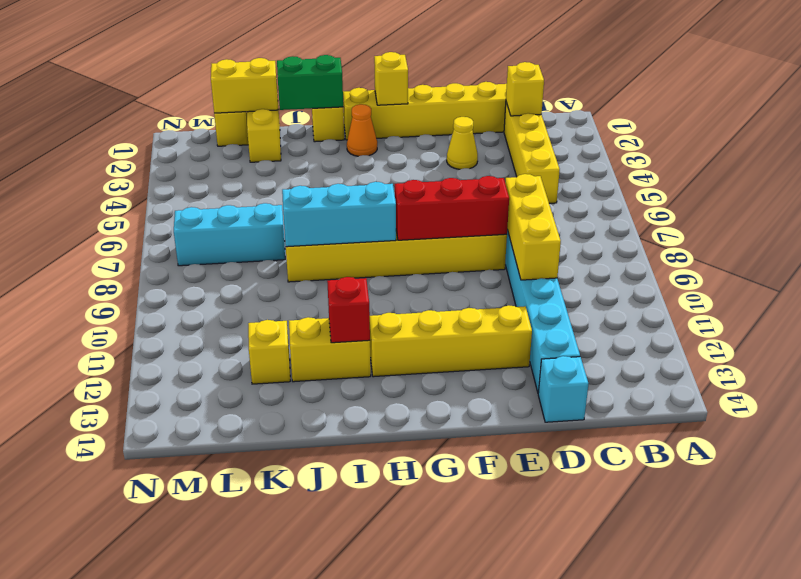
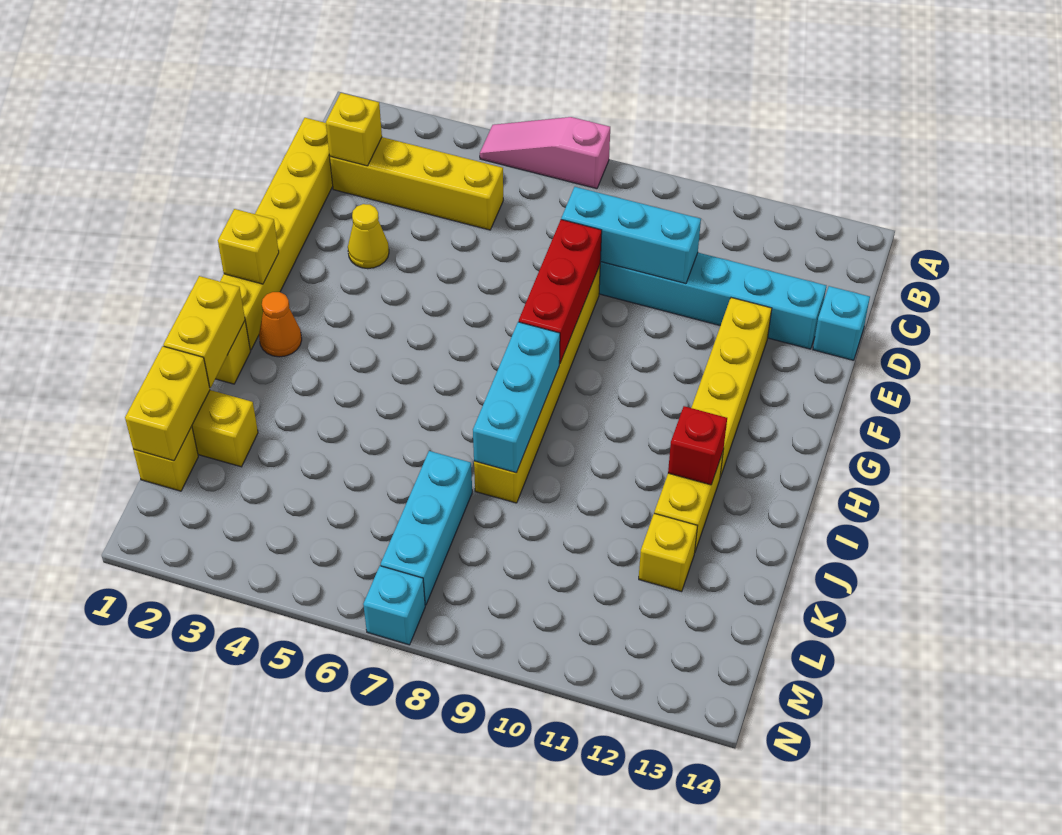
none -> pink slope A5:A7 level 1 top 7
yellow brick D8:D10 level 2 -> cyan brick D8:D10 level 2
green brick I1:J1 level 2 -> yellow brick I1:J1 level 2
none -> cyan brick N7 level 1

